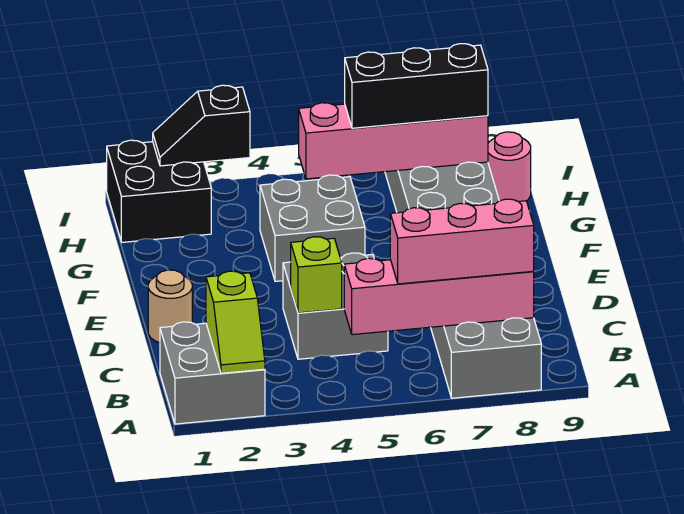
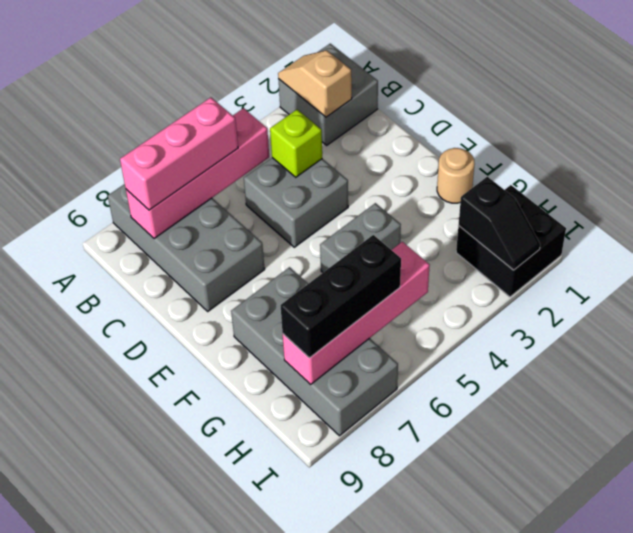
lime slope A2:B2 level 2 top B -> tan slope A2:B2 level 2 top B
tan round brick D1 level 1 -> tan round brick F1 level 1
grey brick F4:G5 level 1 -> grey brick F4:F5 level 1
pink round brick H9 level 1 -> none
black slope I2:I3 level 2 top 3 -> black slope H2:I2 level 2 top H

